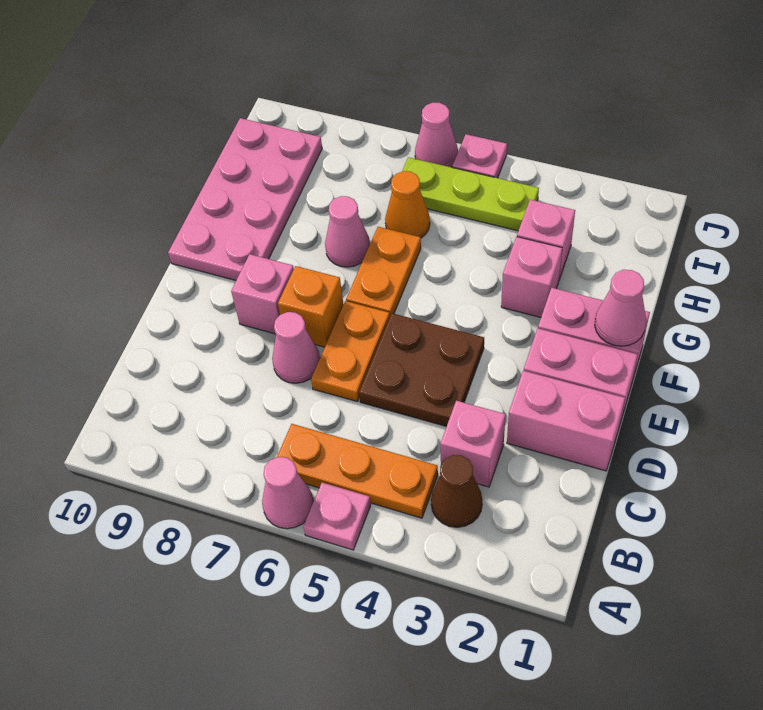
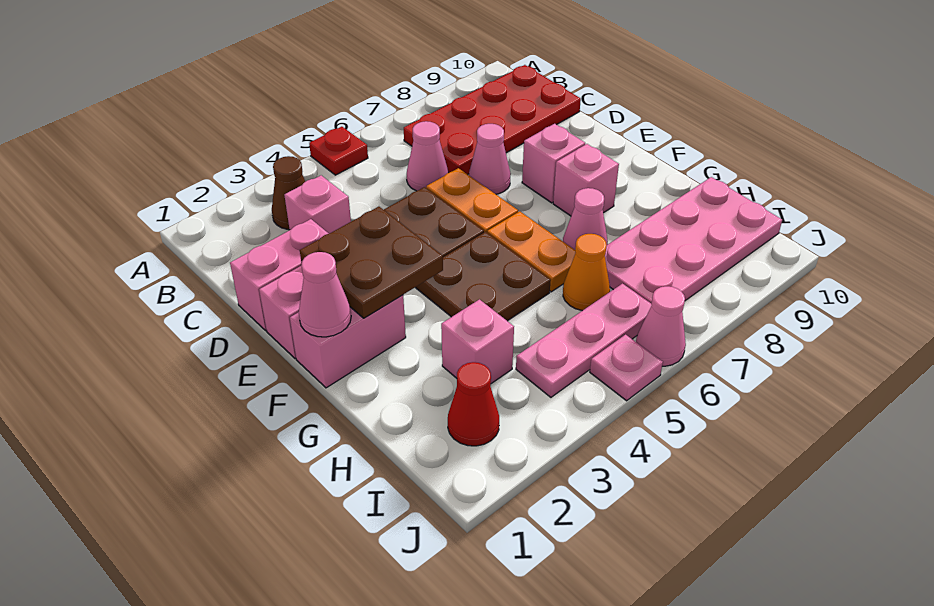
pink plate A5 level 1 -> red plate A5 level 1
pink cone A6 level 1 -> pink cone C6 level 1
orange plate B4:B6 level 1 -> none
none -> red plate B7:C10 level 1
none -> brown plate E2:F3 level 2
orange brick E7 level 1 -> none
none -> brown plate F4:G5 level 1
pink plate F9:I10 level 1 -> pink plate H7:I10 level 1
pink brick G3 level 1 -> pink brick F8 level 1
none -> red cone I2 level 1
lime plate I4:I6 level 1 -> pink plate I4:I6 level 1

